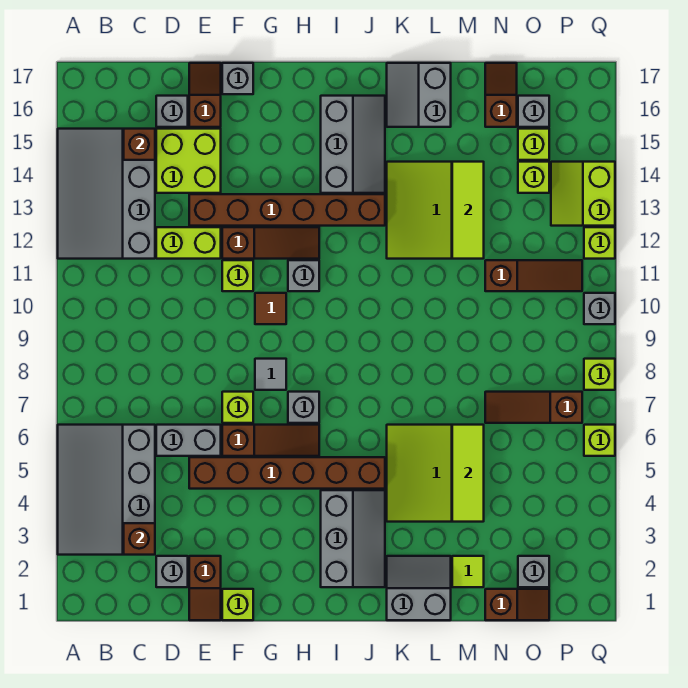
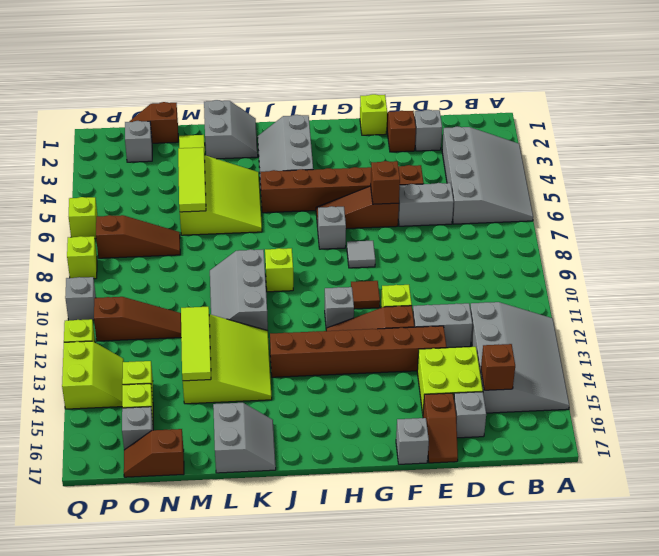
brown brick C3 level 2 -> brown brick F6 level 2
lime brick D12:E12 level 1 -> grey brick D12:E12 level 1
lime brick F7 level 1 -> lime brick J9 level 1
grey slope I14:J16 level 1 top I -> grey slope K9:L11 level 1 top K
grey slope K1:L2 level 1 top 1 -> grey slope K1:L2 level 1 top L
brown slope N11:P11 level 1 top N -> brown slope N11:P11 level 1 top P
brown slope N16:N17 level 1 top 16 -> brown slope N17:O17 level 1 top N

